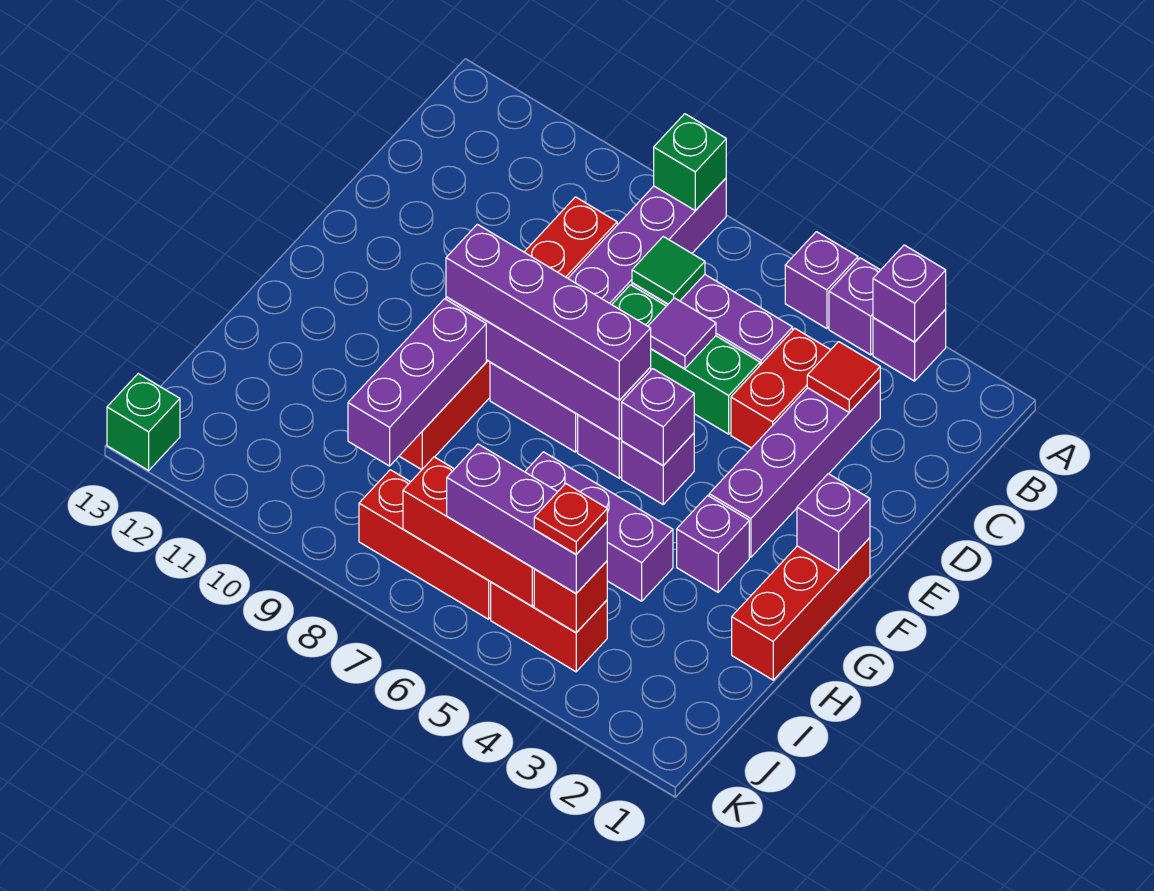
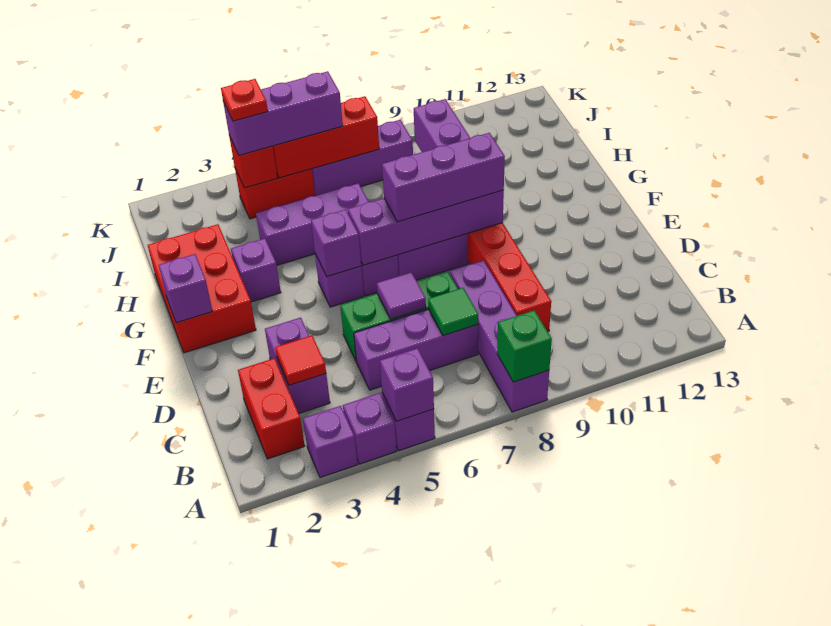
purple brick A3 level 2 -> purple brick A5 level 2
purple brick C3:F3 level 1 -> purple brick C3:D3 level 1
red brick C4:D4 level 1 -> red brick B2:C2 level 1
red brick F1:H1 level 1 -> red brick F1:H2 level 1
purple brick F6:F9 level 3 -> purple brick F7:F9 level 3
red brick J6:J8 level 1 -> purple brick J6:J8 level 1
green brick K13 level 1 -> none

